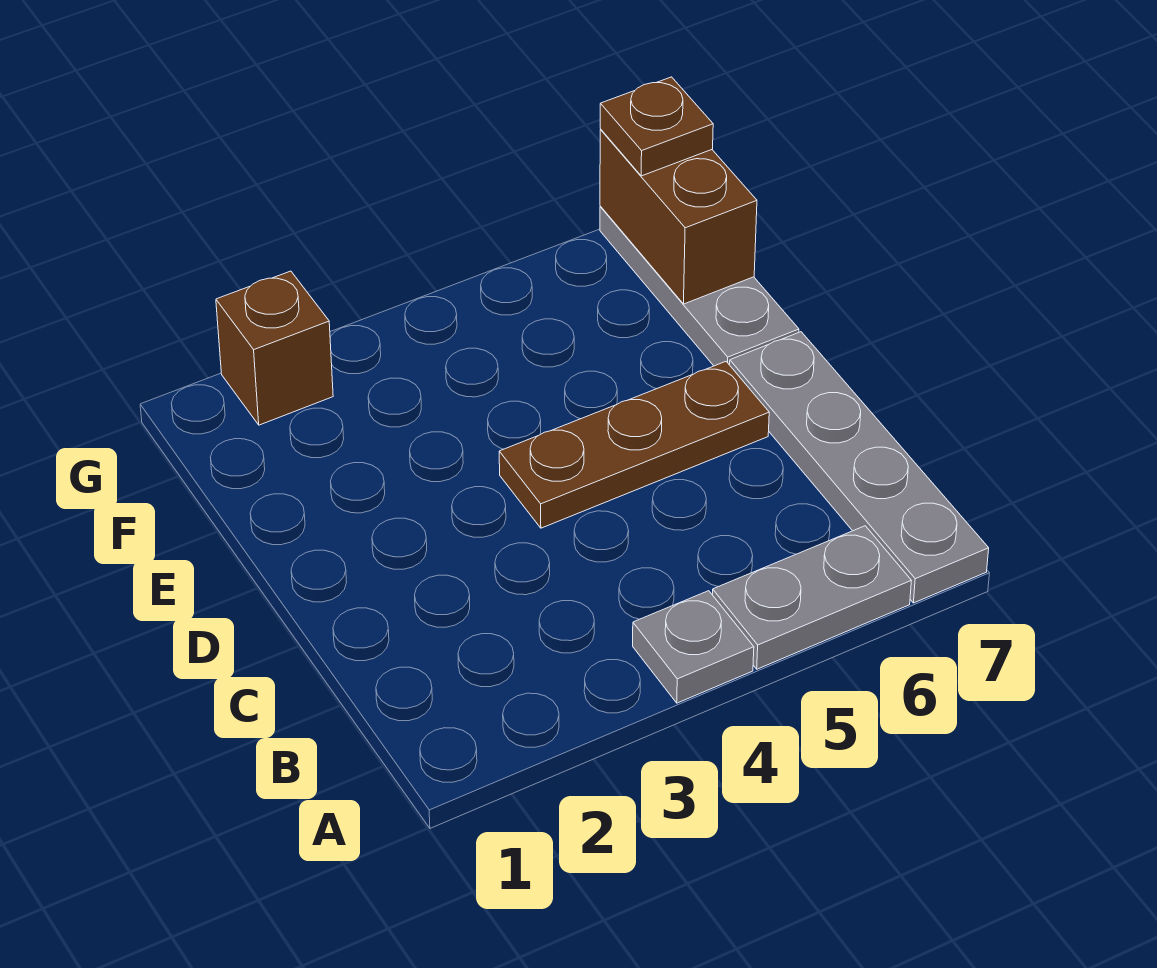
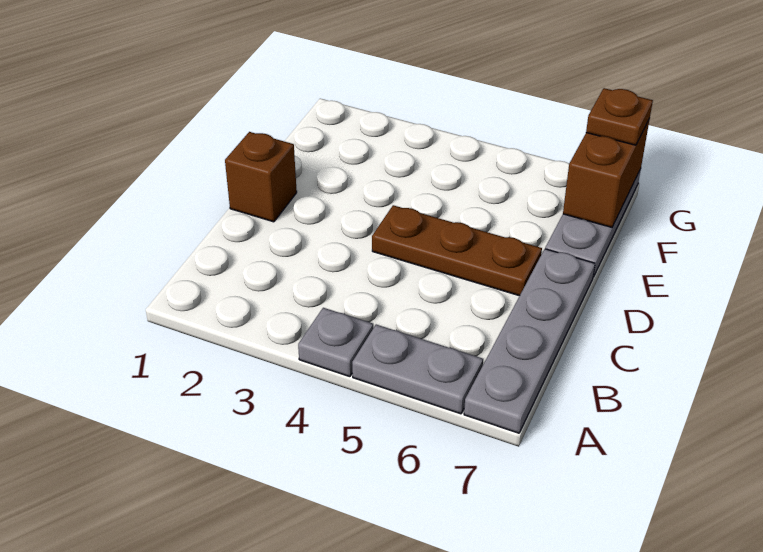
brown brick G2 level 1 -> brown brick D1 level 1

